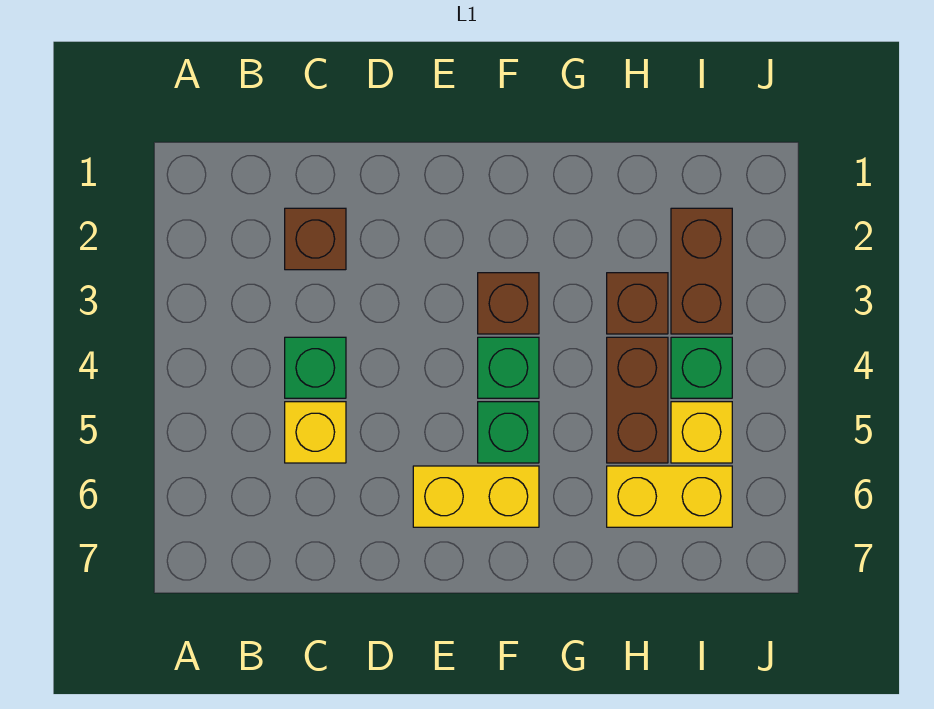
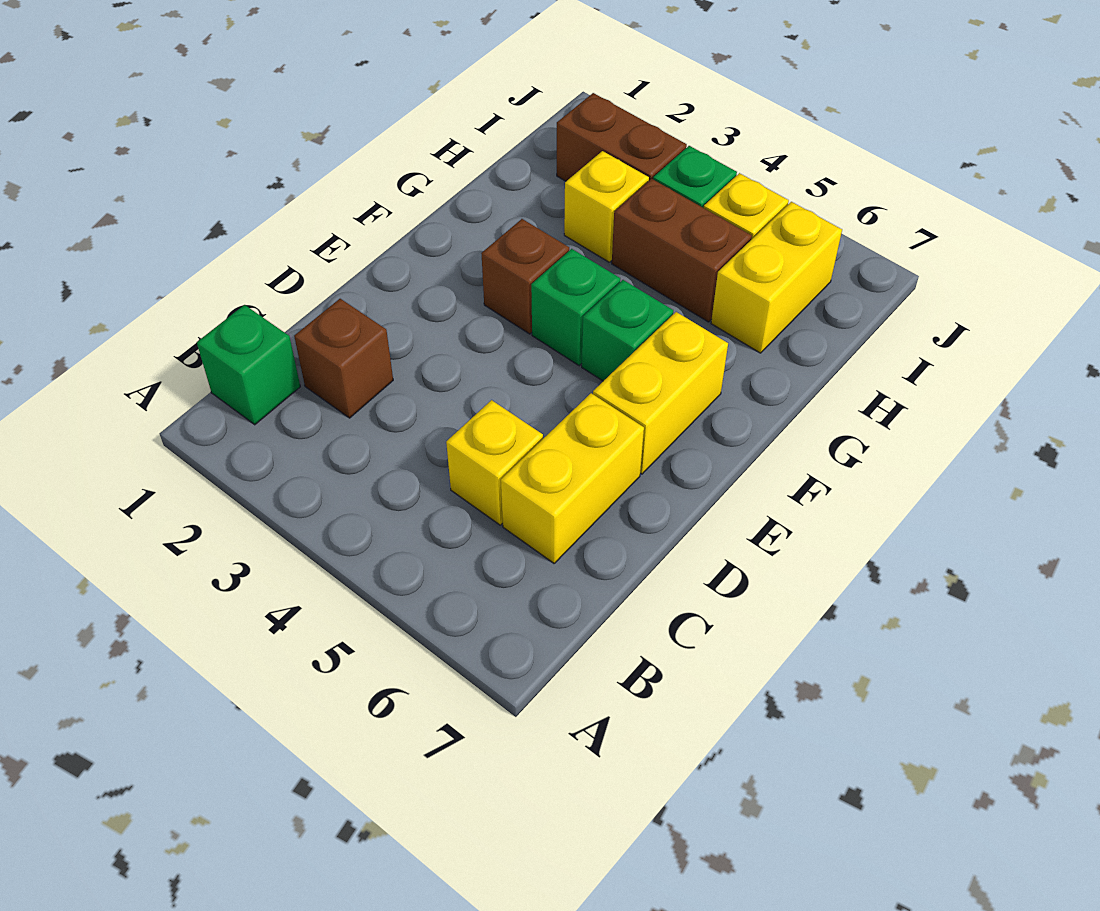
green brick C4 level 1 -> green brick B1 level 1
none -> yellow brick C6:D6 level 1
brown brick H3 level 1 -> yellow brick H3 level 1

